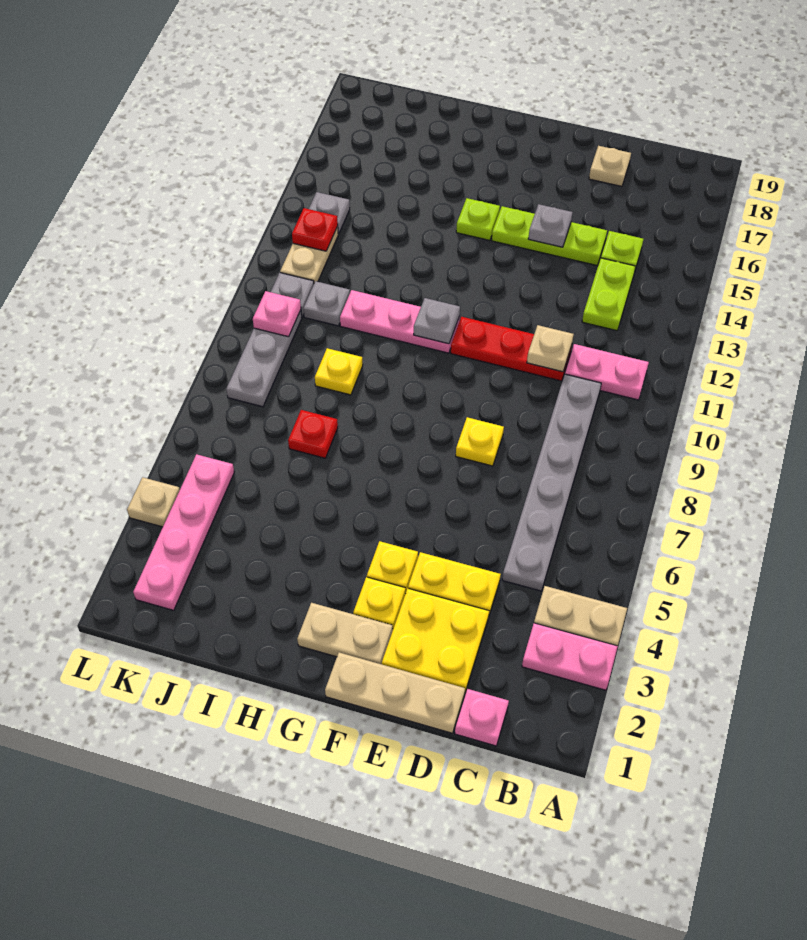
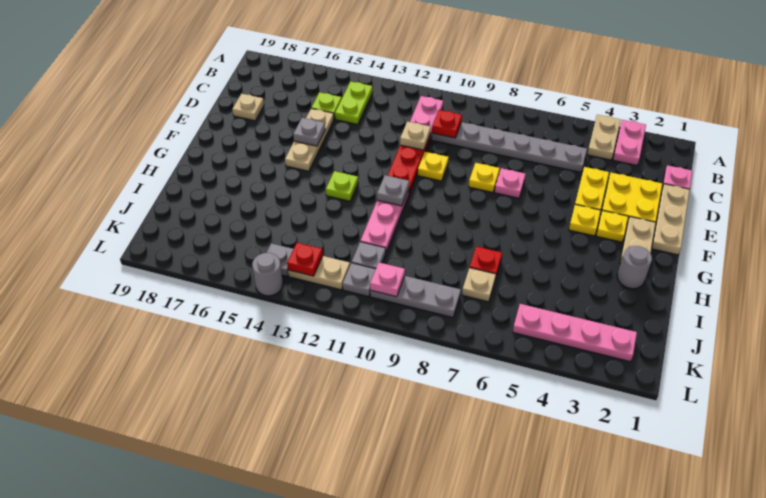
none -> red plate C10 level 2
lime plate C13:C14 level 1 -> lime plate B14:C14 level 1
lime plate D15:F15 level 1 -> tan plate D15:F15 level 1
none -> pink plate E7 level 1
lime plate G15 level 1 -> lime plate G13 level 1
none -> grey round brick H2 level 1
yellow plate I9 level 1 -> yellow plate E10 level 1
tan plate L4 level 1 -> tan plate J7 level 1
none -> grey round brick L14 level 1

